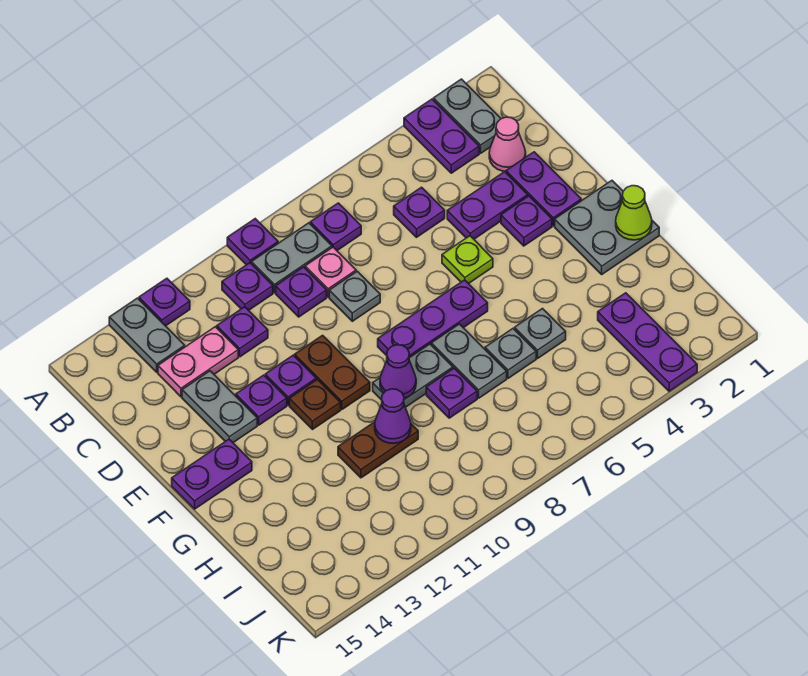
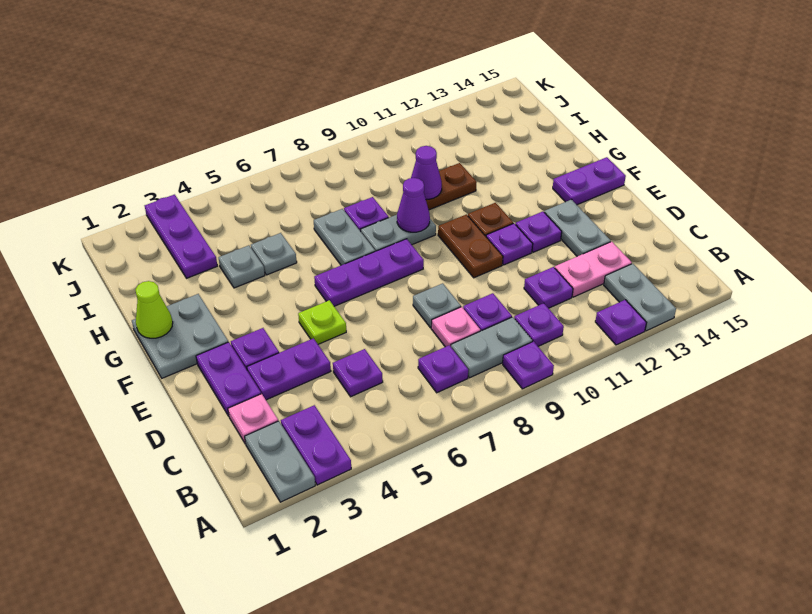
pink cone C2 level 1 -> pink plate C2 level 1
grey plate H6 level 1 -> grey plate H4 level 1

